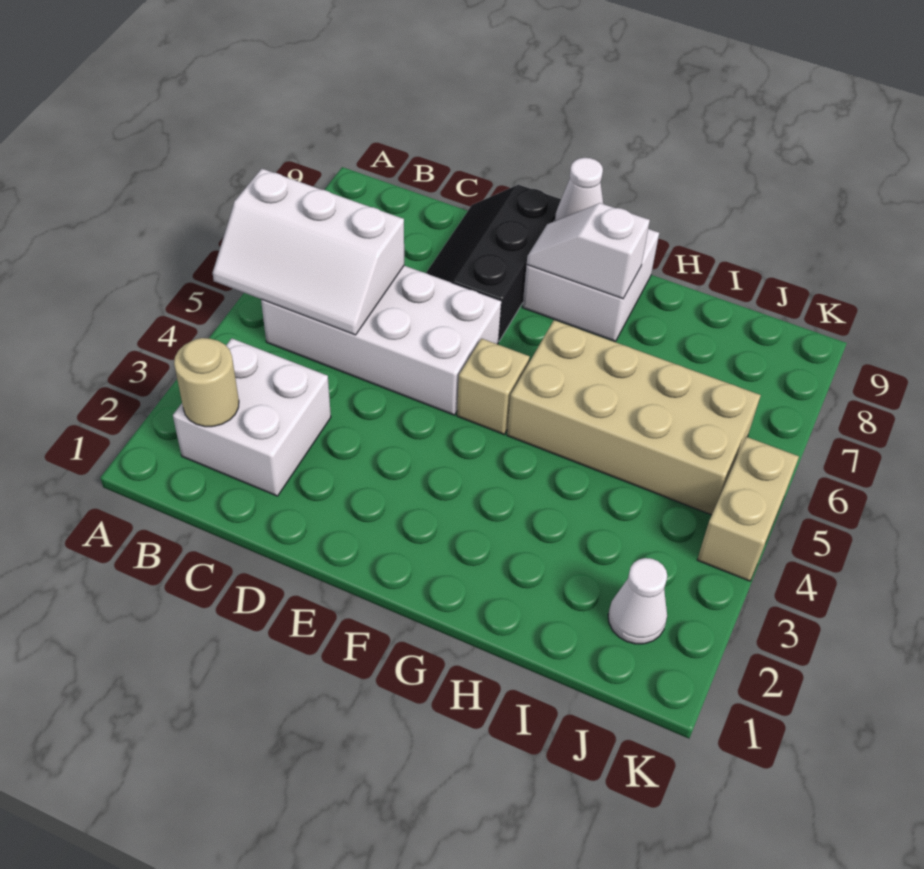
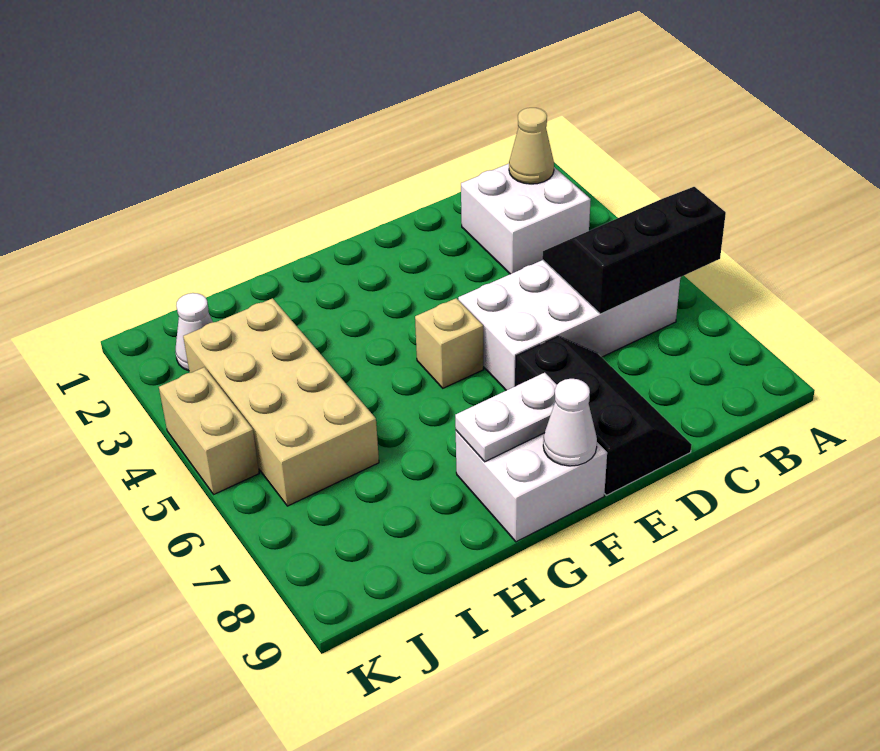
white slope A5:C6 level 2 top 6 -> black slope A5:C6 level 2 top 6
tan round brick B2 level 2 -> tan cone B2 level 2
white slope F8:G8 level 2 top G -> white plate F8:G8 level 2
tan brick G5:J6 level 1 -> tan brick I3:J6 level 1

